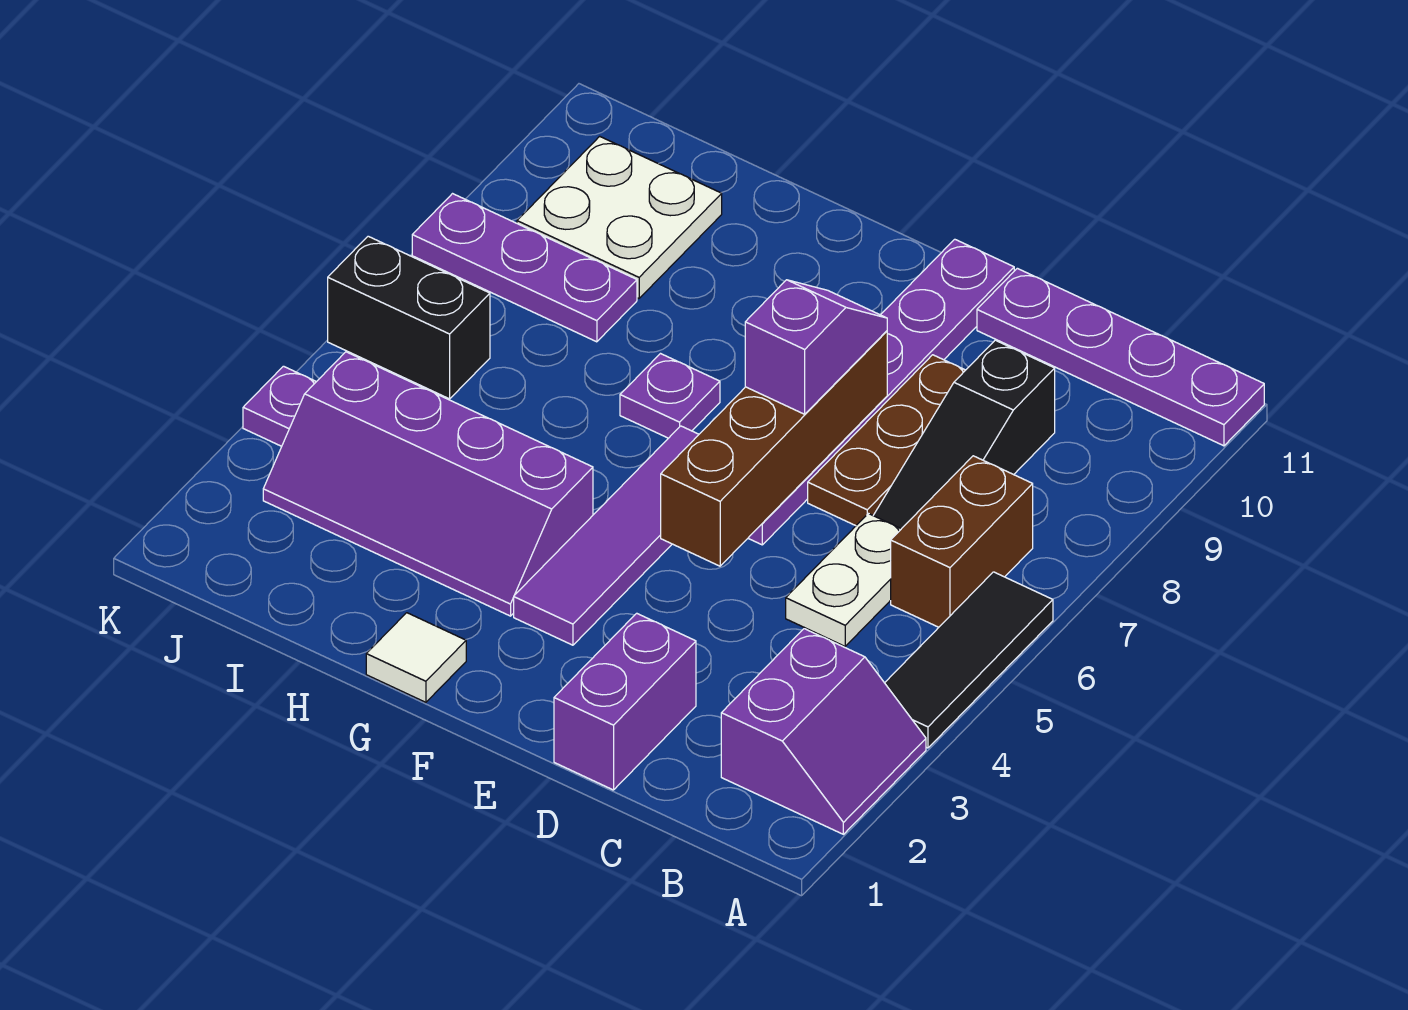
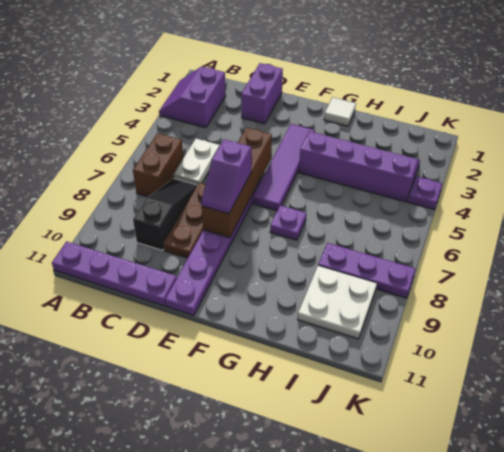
black tile A4:A6 level 1 -> none
black brick J6:K6 level 1 -> none

